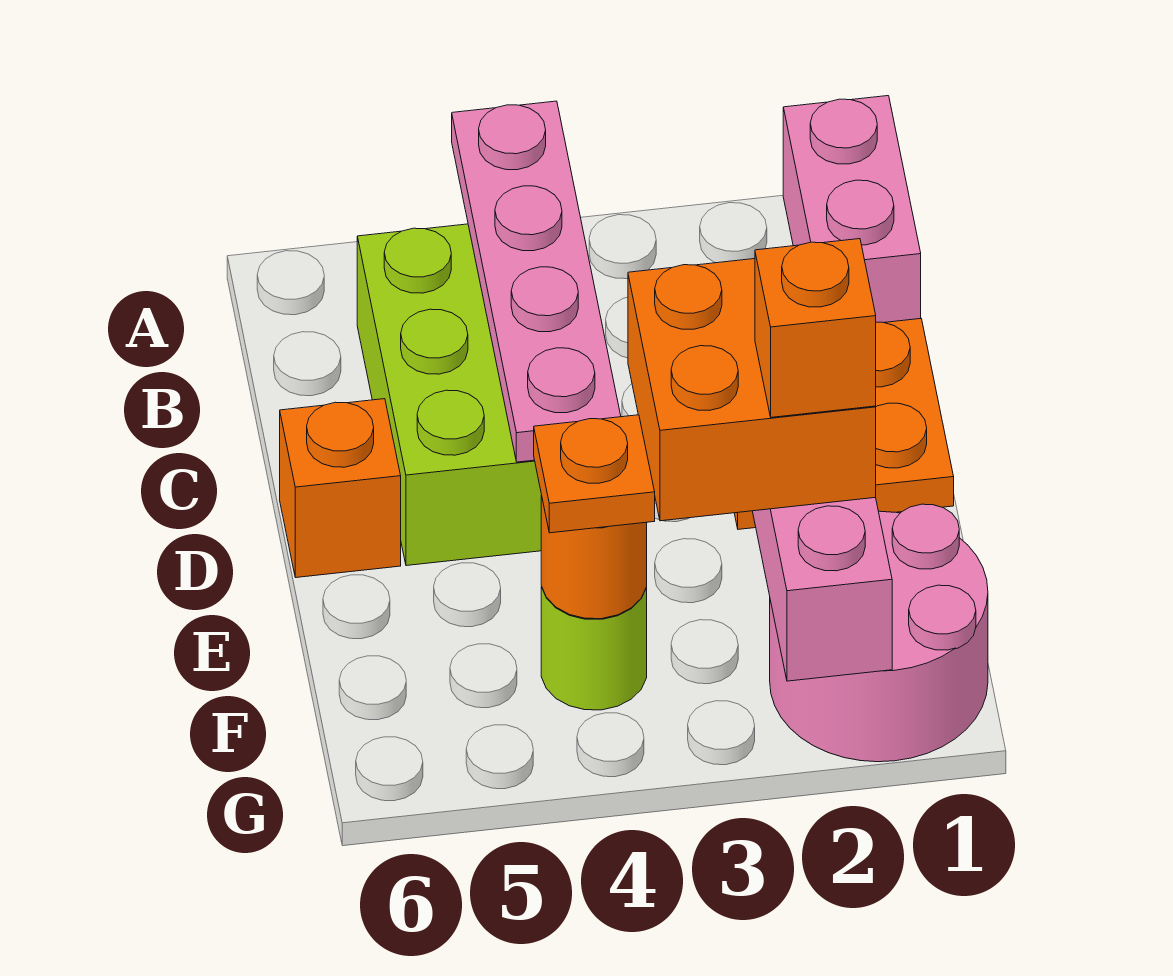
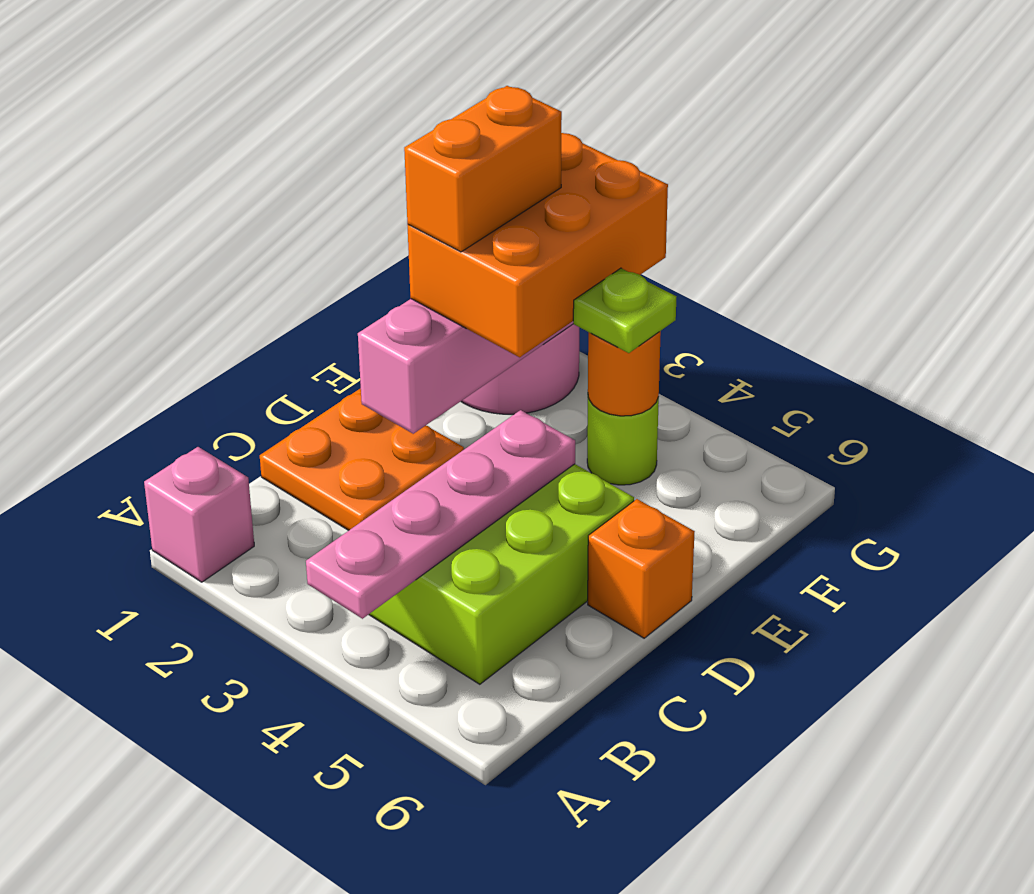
pink brick A1:B1 level 1 -> pink brick A1 level 1
orange brick E2:F3 level 3 -> orange brick E2:G3 level 3
orange brick F2 level 4 -> orange brick E2:F2 level 4
orange plate F4 level 3 -> lime plate F4 level 3

